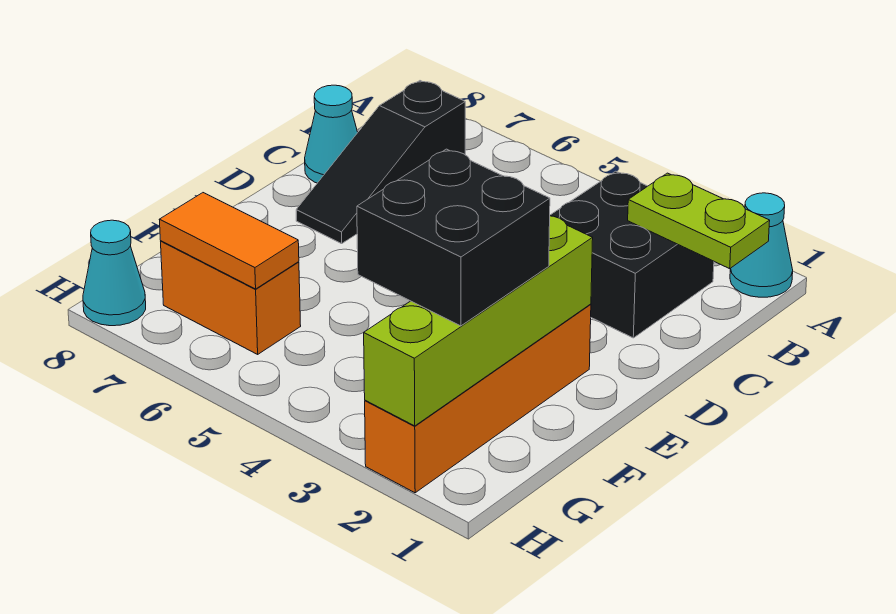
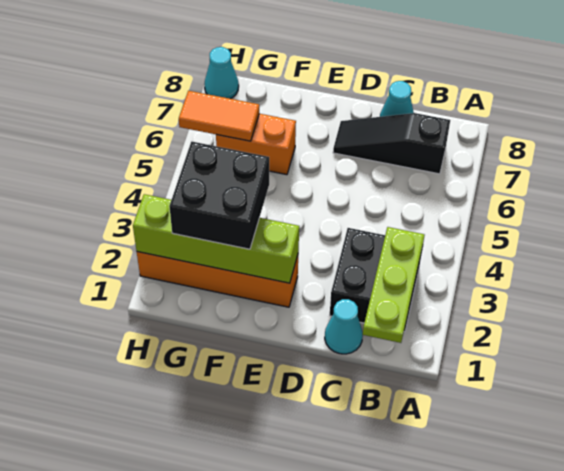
cyan cone A1 level 1 -> cyan cone C1 level 1
lime plate B1:B2 level 2 -> lime plate B1:B3 level 2
orange brick G6:G7 level 1 -> orange brick F6:G6 level 1
orange tile G6:G7 level 2 -> orange tile G6:H6 level 2

